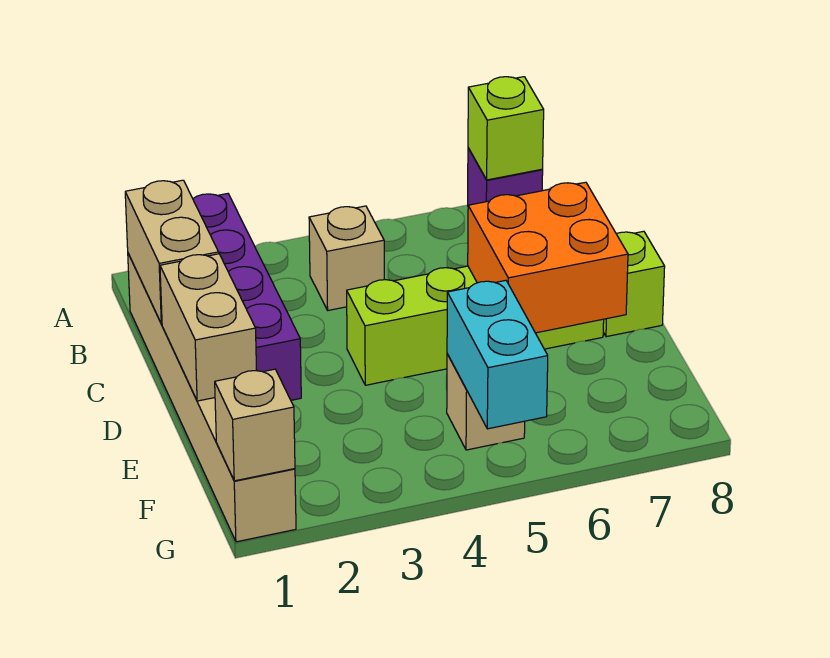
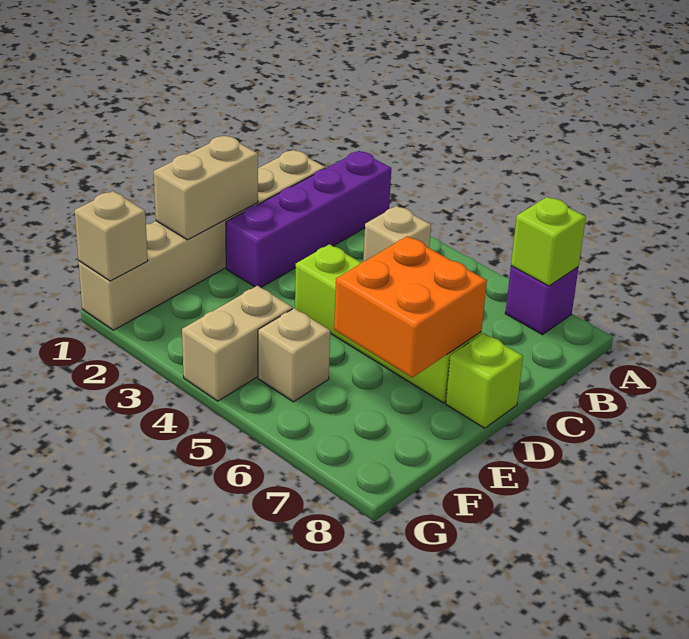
tan brick B1:C1 level 2 -> tan brick F4:G4 level 1
cyan brick F5:G5 level 2 -> none

